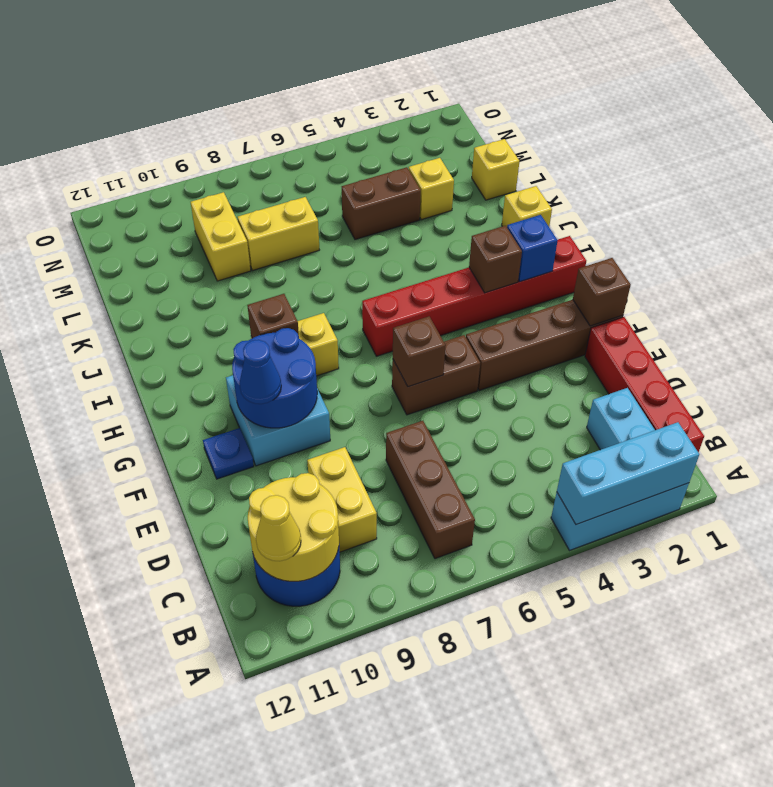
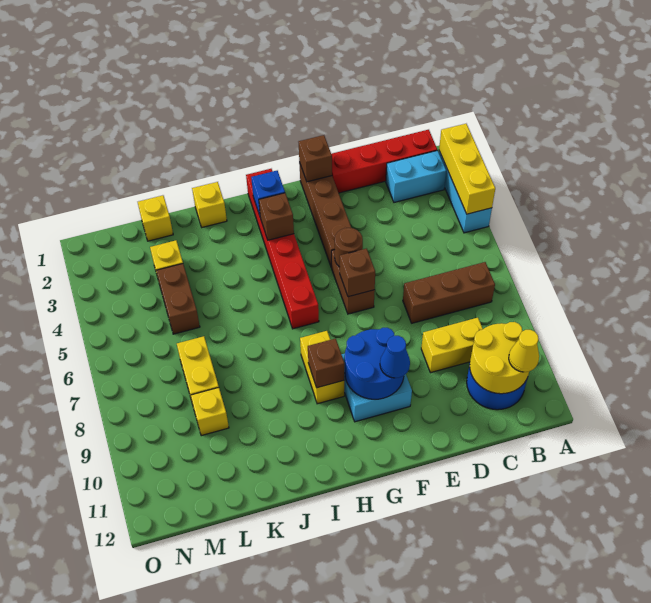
cyan brick A2:A4 level 2 -> yellow brick A2:A4 level 2
none -> brown round brick F5 level 2
blue plate F11 level 1 -> none
yellow brick L9:M9 level 1 -> yellow brick L9 level 1

